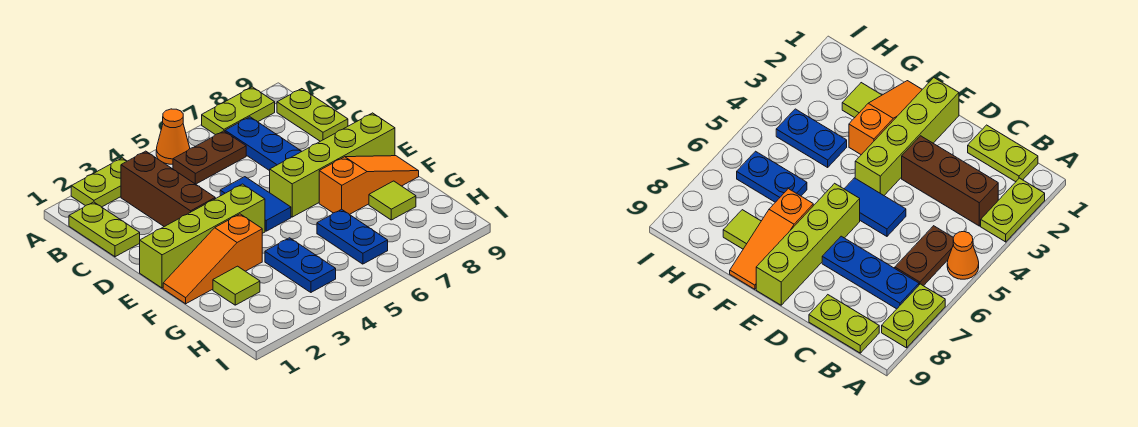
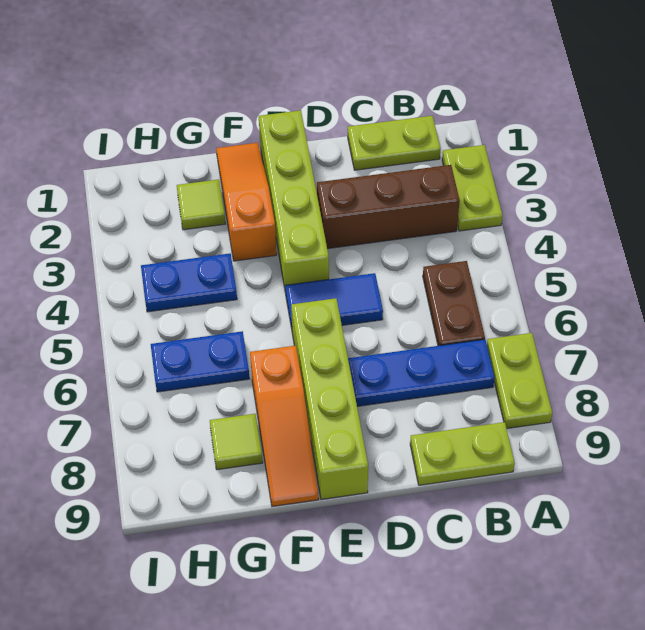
orange cone A5 level 1 -> none

